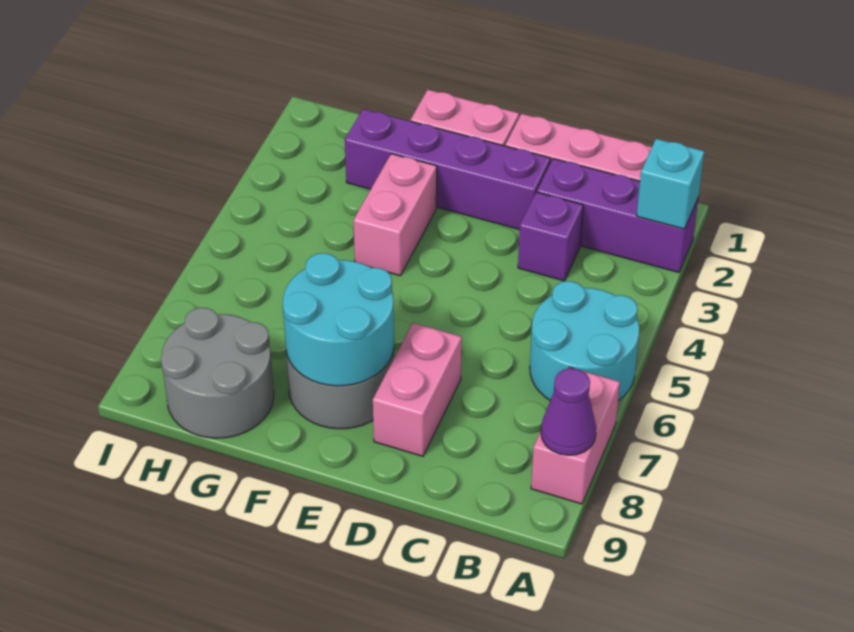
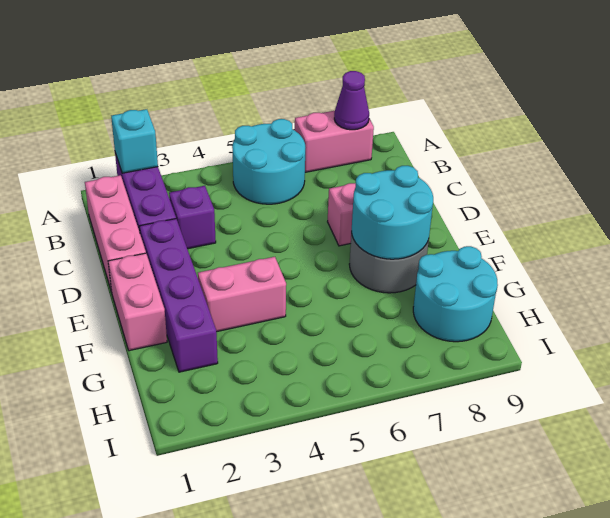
grey round brick G8:H9 level 1 -> cyan round brick G8:H9 level 1

